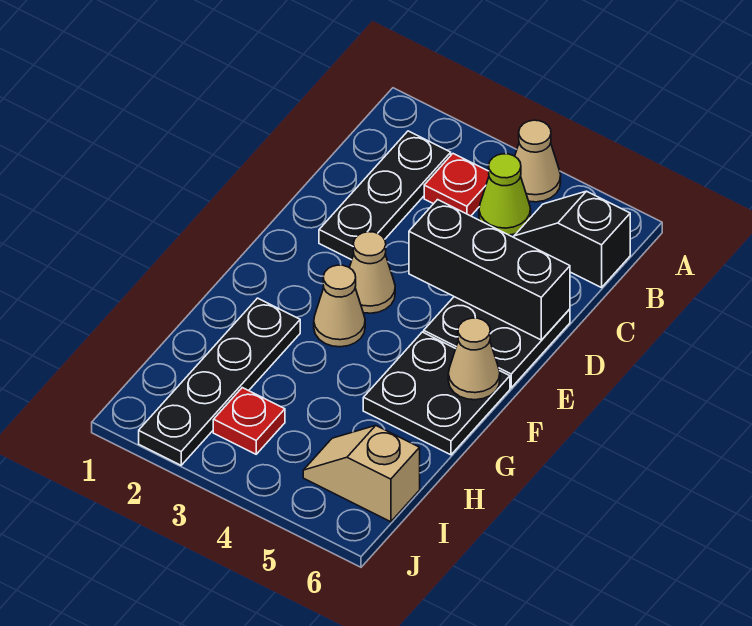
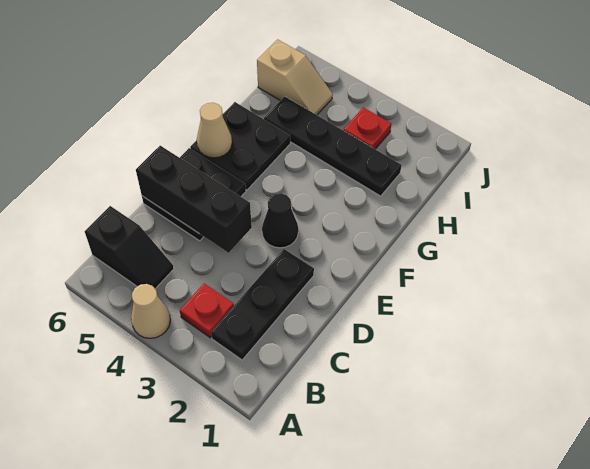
lime cone B4 level 1 -> none
tan cone E3 level 1 -> black cone E3 level 1
tan cone F3 level 1 -> none
black plate G2:J2 level 1 -> black plate H2:H5 level 1

